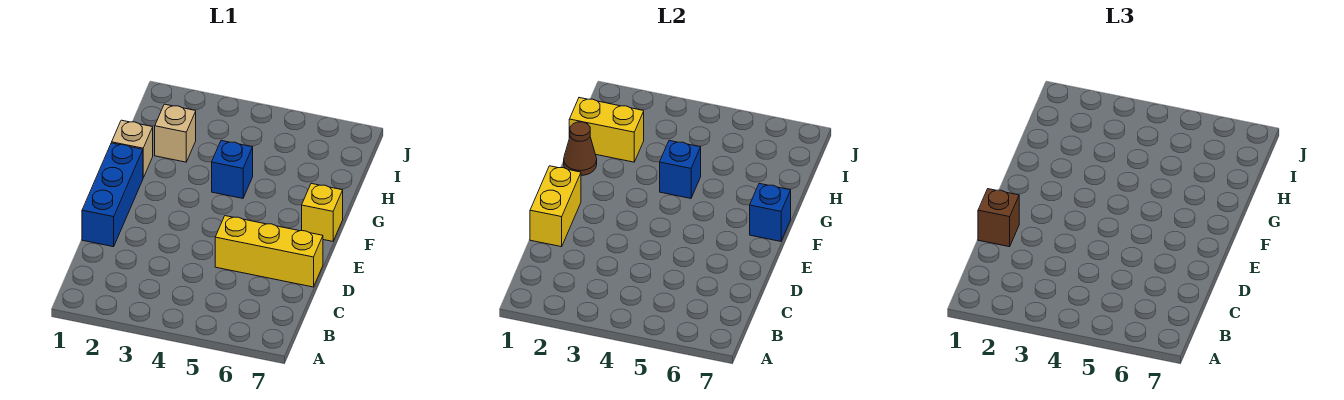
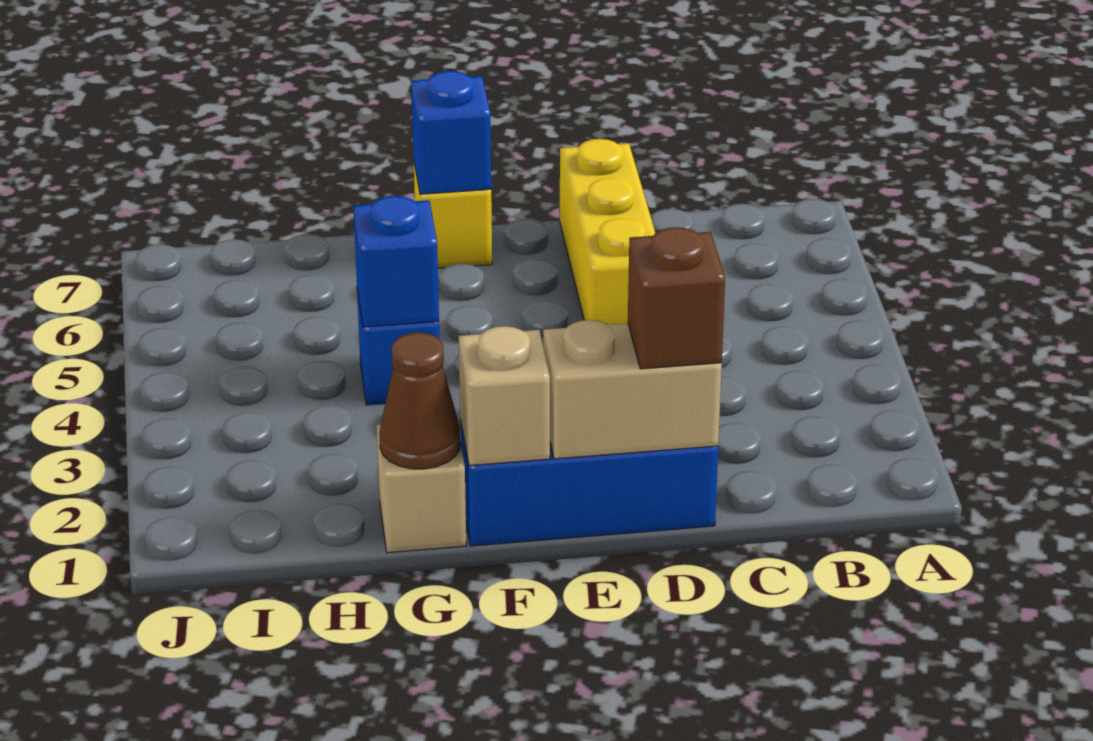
yellow brick D1:E1 level 2 -> tan brick D1:E1 level 2
yellow brick H1:H2 level 2 -> none
tan brick H2 level 1 -> tan brick F1 level 2

